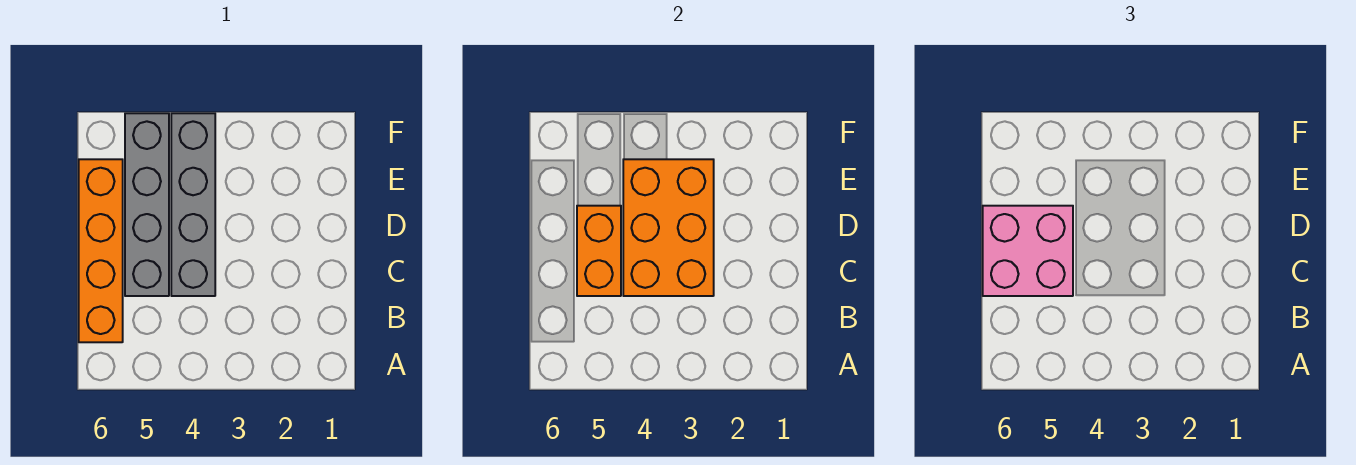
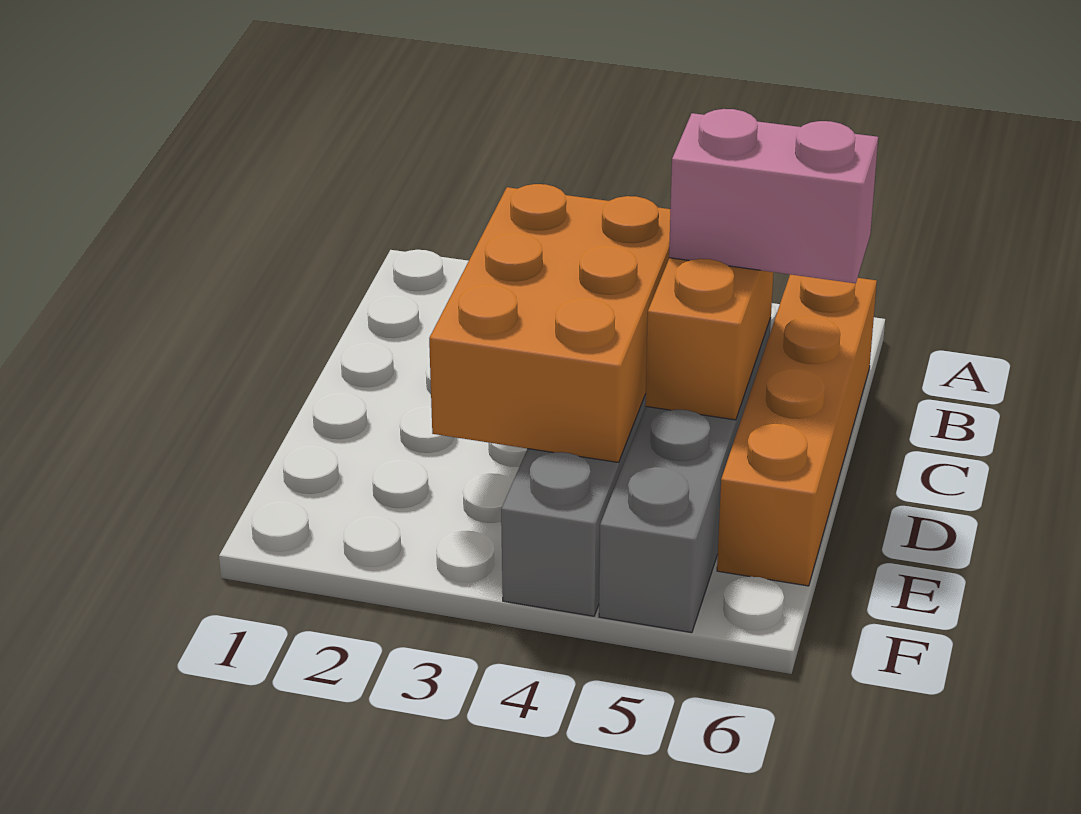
pink brick C5:D6 level 3 -> pink brick C5:C6 level 3

